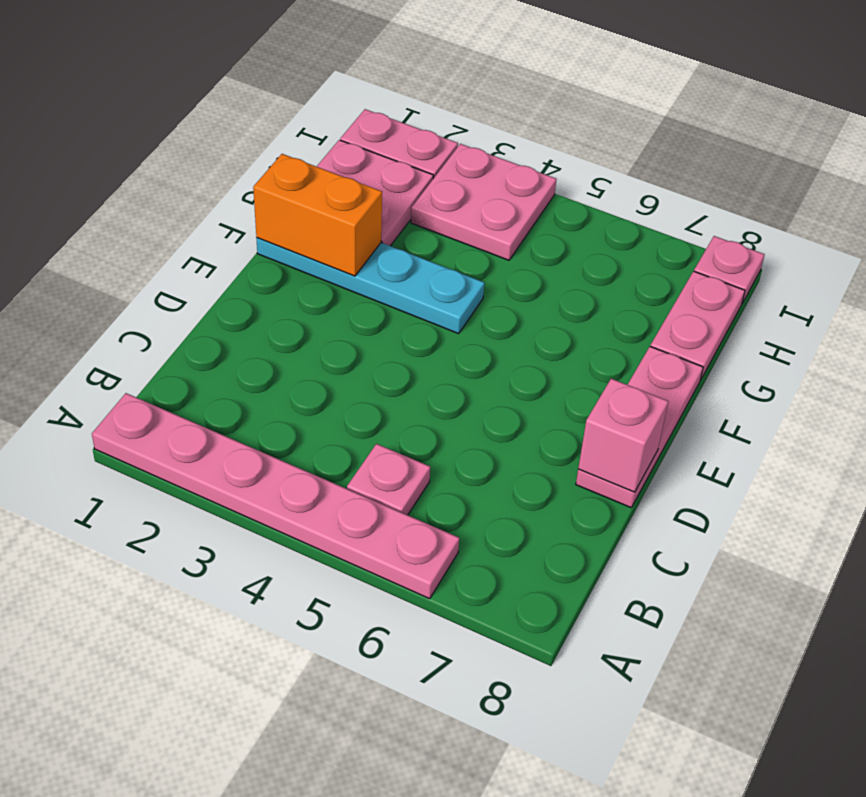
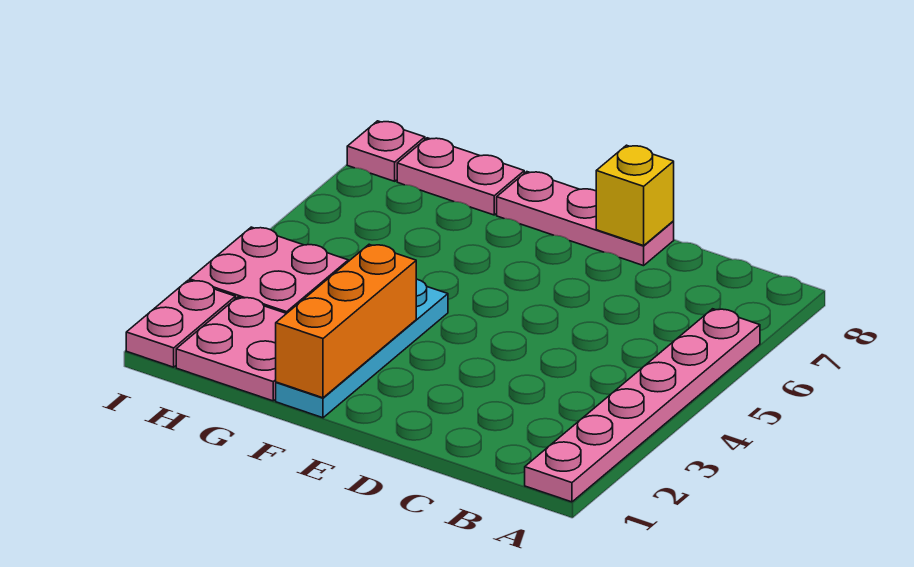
pink plate B5 level 1 -> none
pink brick D8 level 2 -> yellow brick D8 level 2
orange brick F1:F2 level 2 -> orange brick F1:F3 level 2

